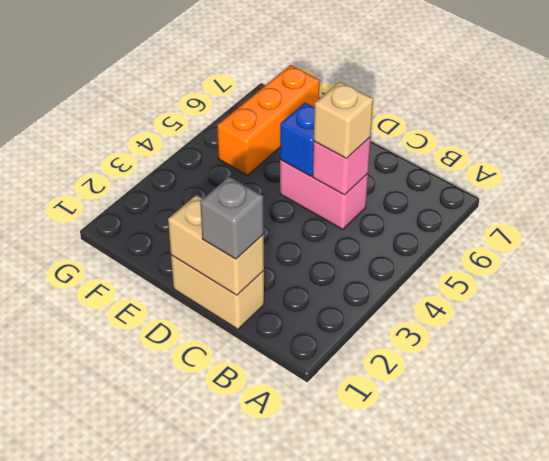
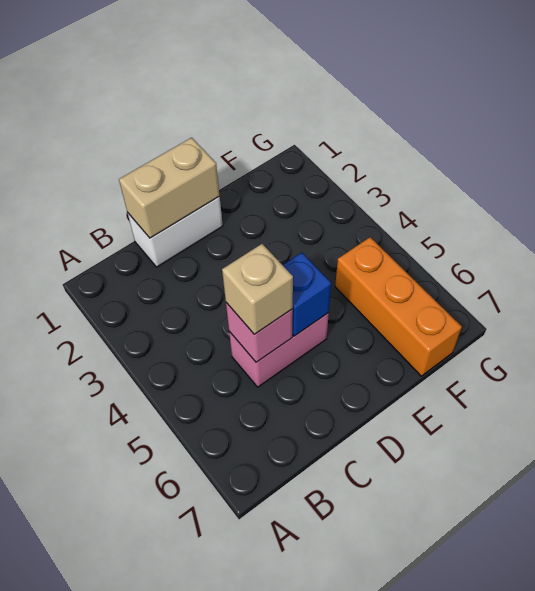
tan brick C1:D1 level 1 -> white brick C1:D1 level 1
grey brick C1 level 3 -> none

